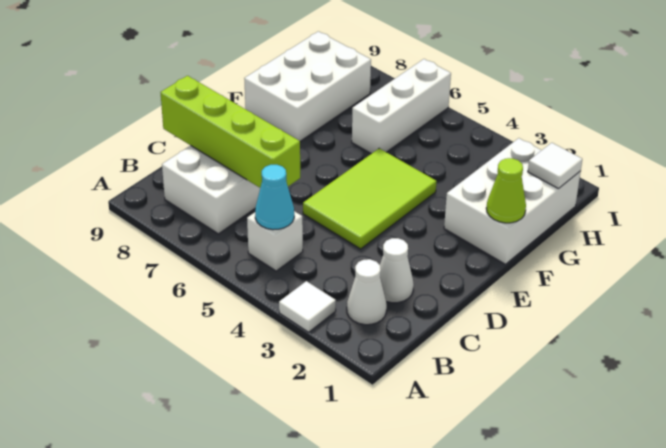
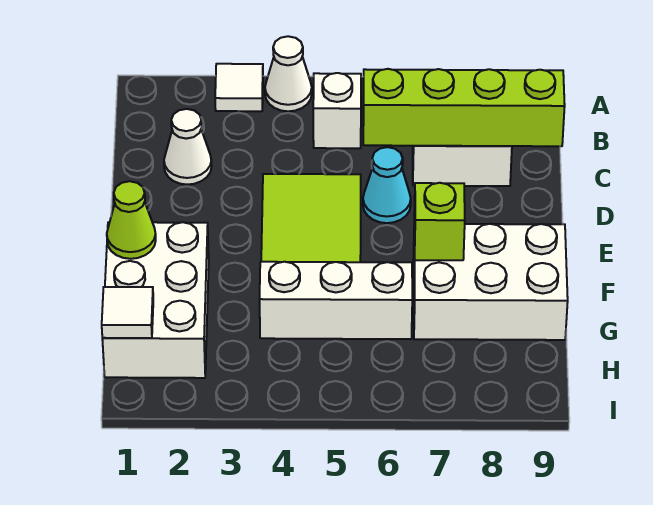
white cone B2 level 1 -> white cone A4 level 1
cyan cone B5 level 2 -> cyan cone D6 level 1
none -> lime brick F7 level 2
white brick F8:H9 level 1 -> white brick F7:G9 level 1
white brick G6:I6 level 1 -> white brick G4:G6 level 1

